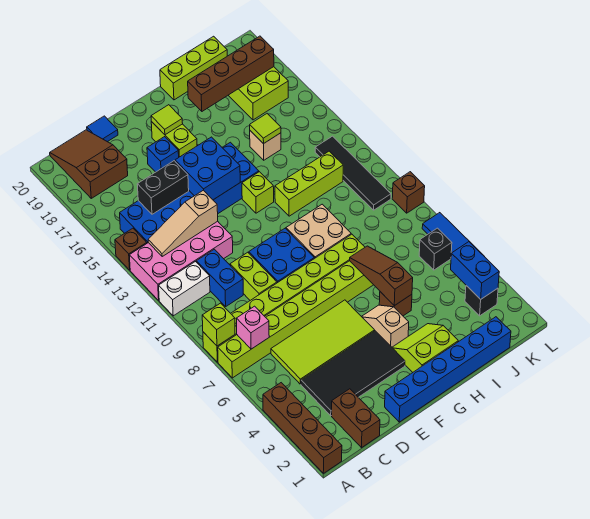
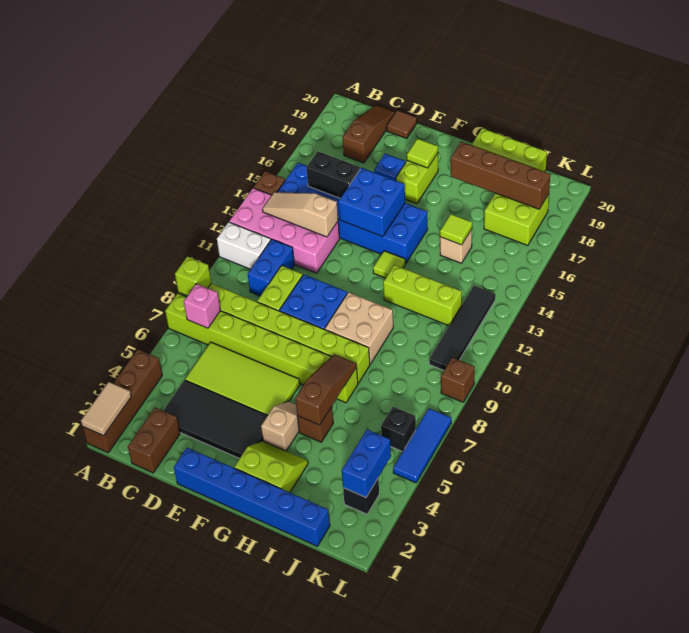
none -> tan tile A1:A2 level 2
brown slope B18:C20 level 1 top 18 -> brown slope C18:C20 level 1 top 18
blue tile D20 level 1 -> brown tile D20 level 1
lime brick G13 level 1 -> lime tile G13 level 1

